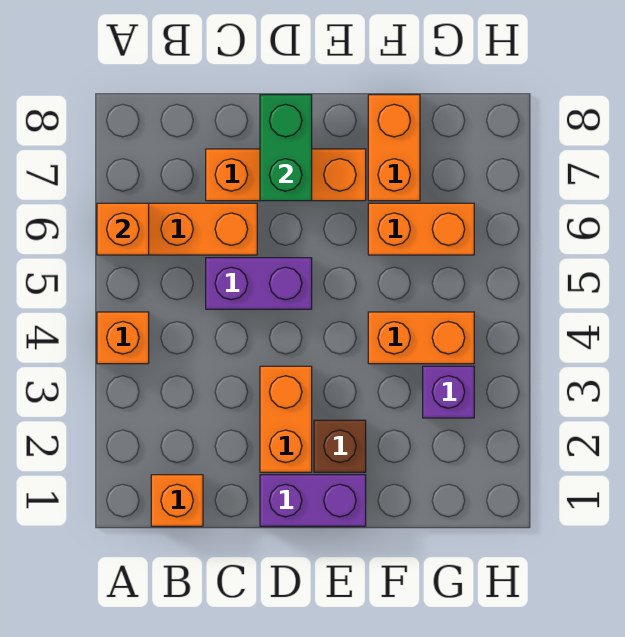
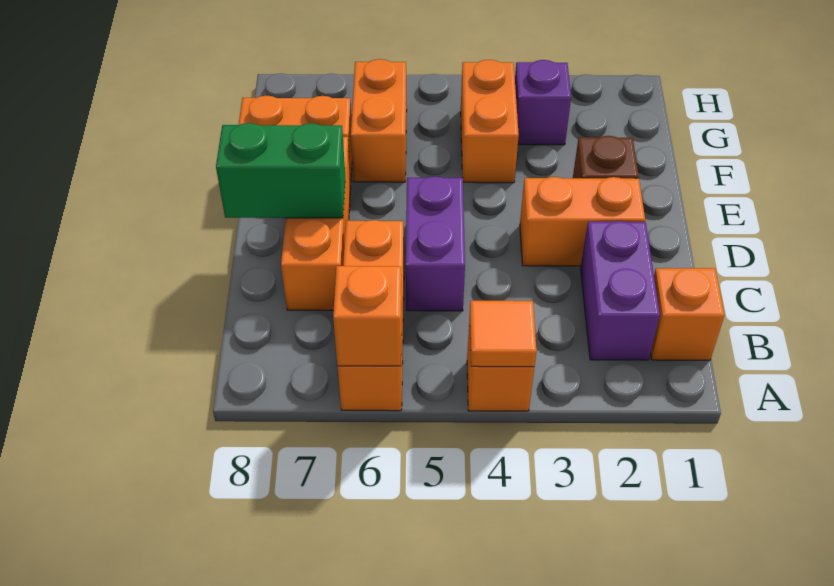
none -> orange tile A4 level 2
purple brick D1:E1 level 1 -> purple brick B2:C2 level 1

